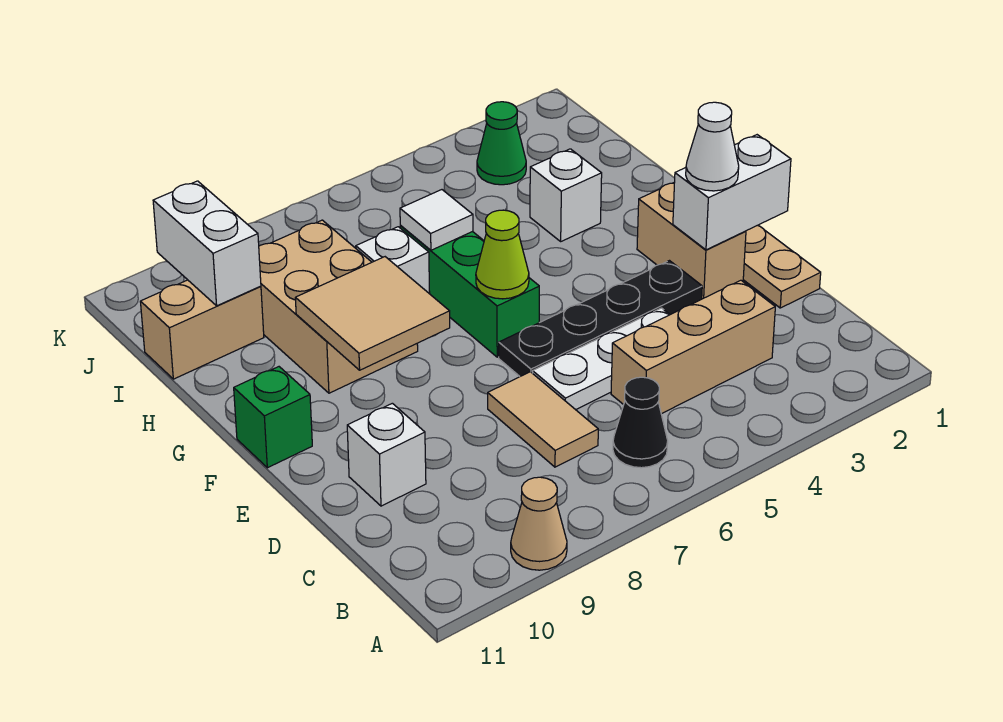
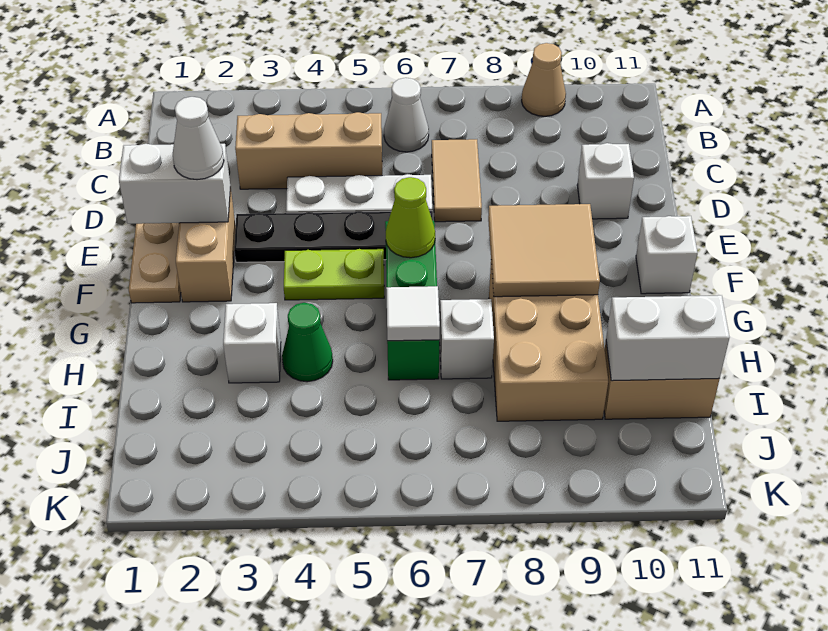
black cone B6 level 1 -> white cone B6 level 1
none -> lime plate F4:F5 level 1
green brick F11 level 1 -> white brick F11 level 1
white brick I10:J10 level 2 -> white brick I10:I11 level 2
green cone J3 level 1 -> green cone H4 level 1

